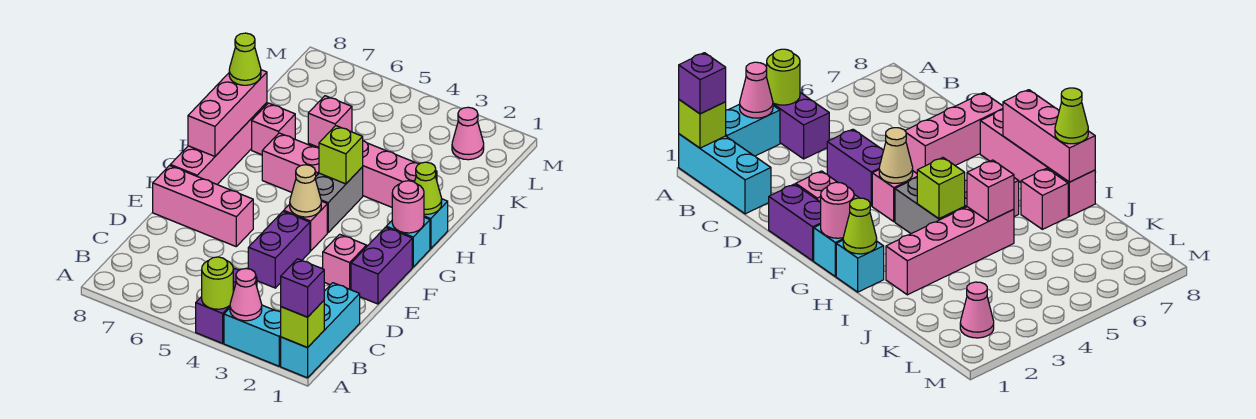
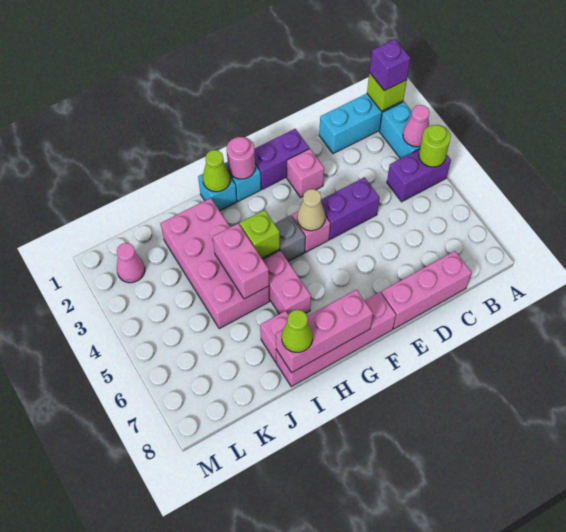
pink brick E6:E8 level 1 -> pink brick C8:E8 level 1
pink brick I2:I5 level 1 -> pink brick I2:J5 level 1
pink brick I5 level 2 -> pink brick I4:I5 level 2

